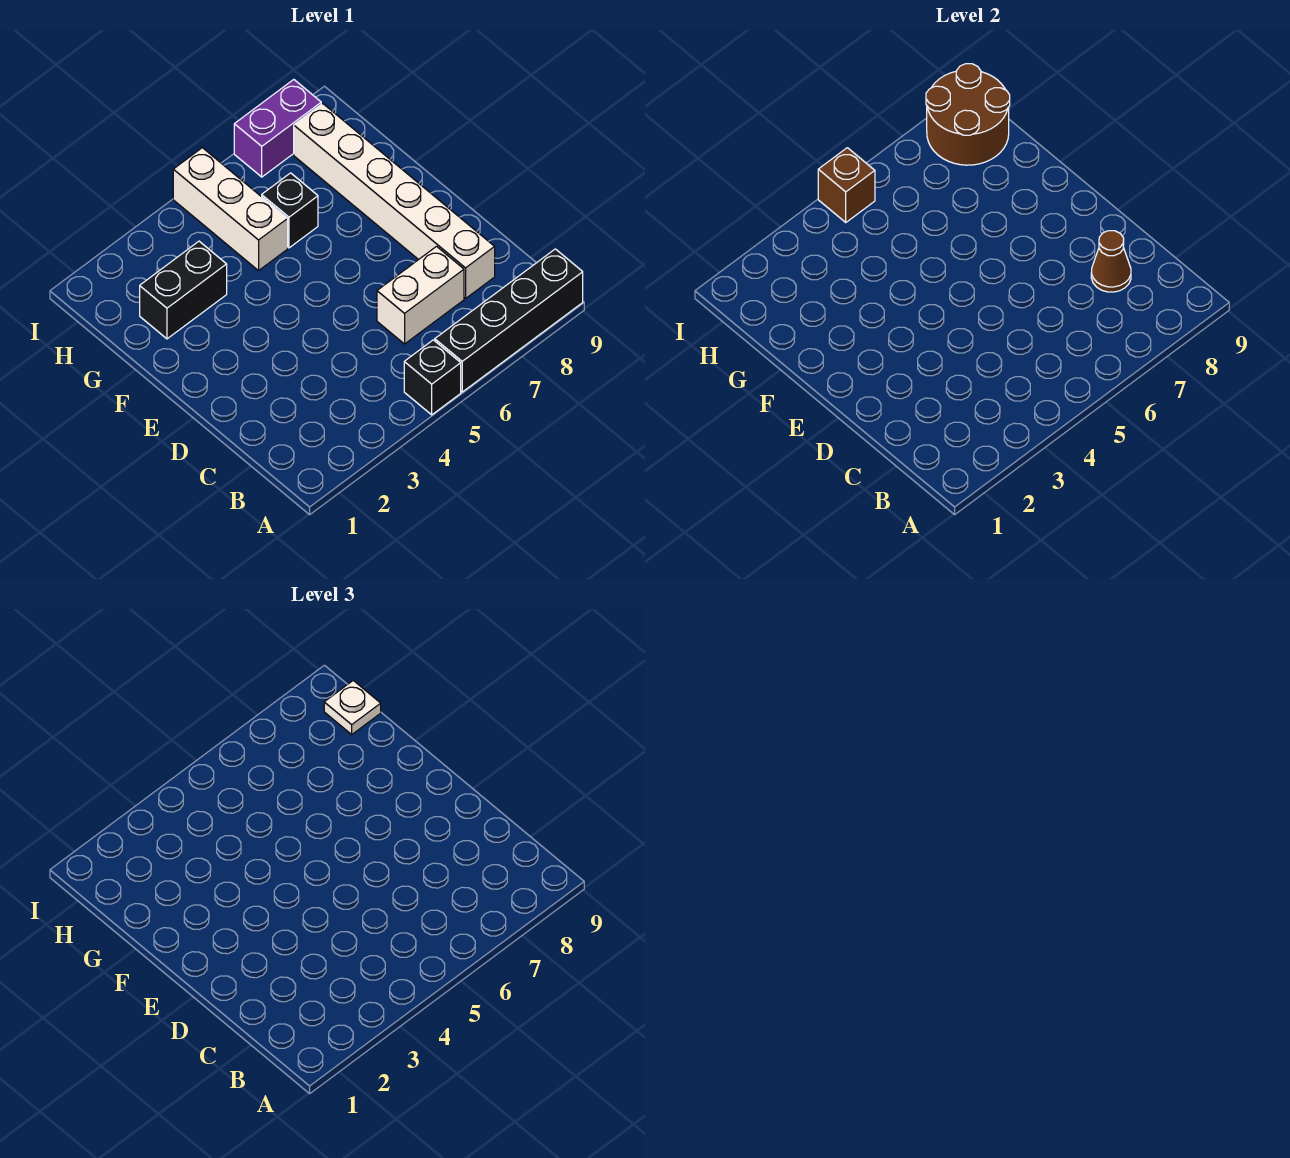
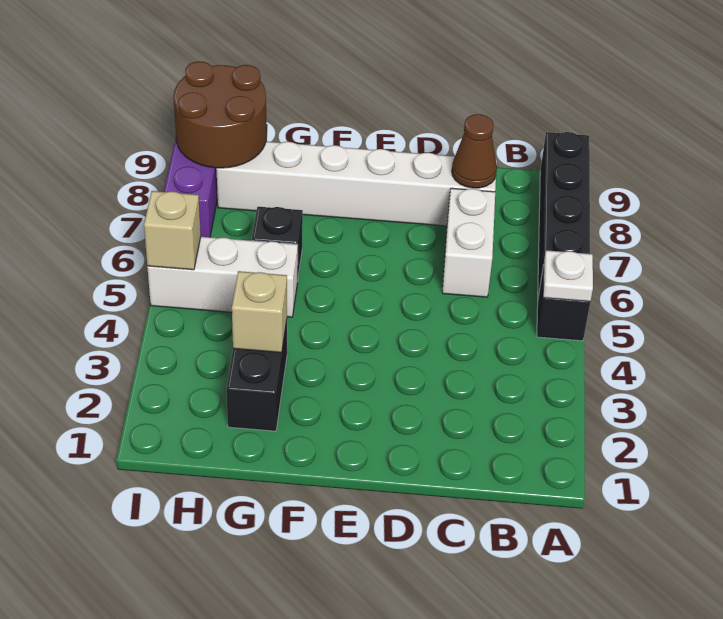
none -> tan brick G3 level 2
white plate H9 level 3 -> white plate A5 level 2
brown brick I5 level 2 -> tan brick I5 level 2

